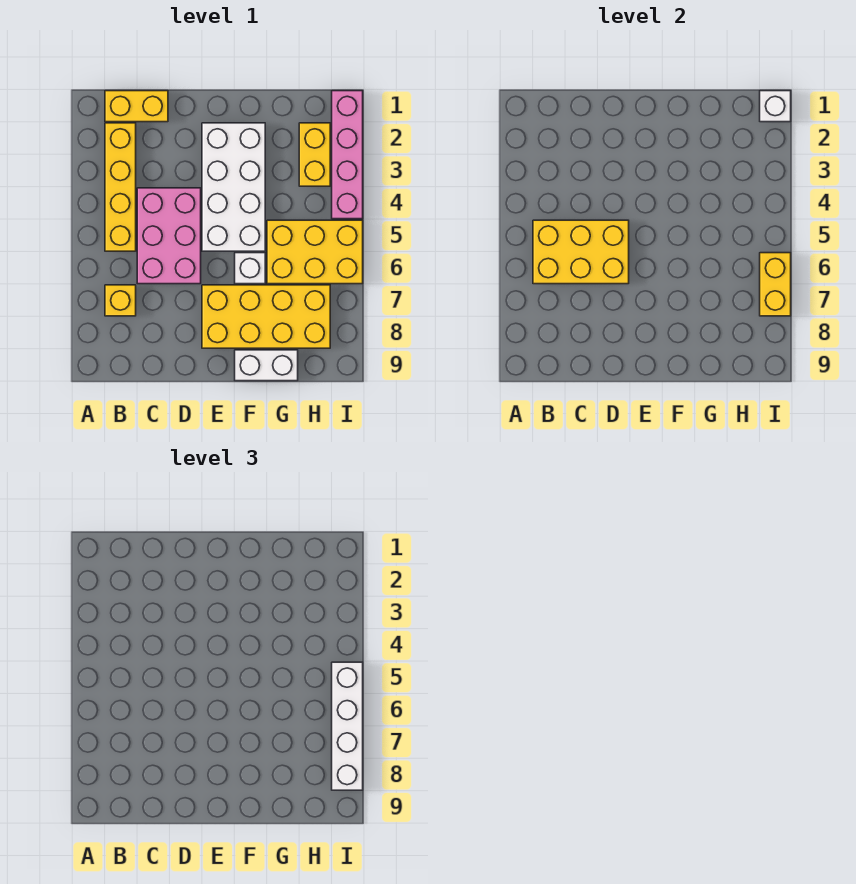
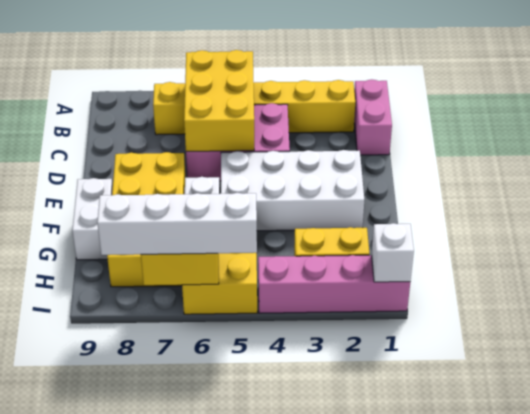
yellow brick B1:C1 level 1 -> pink brick B1:C1 level 1

